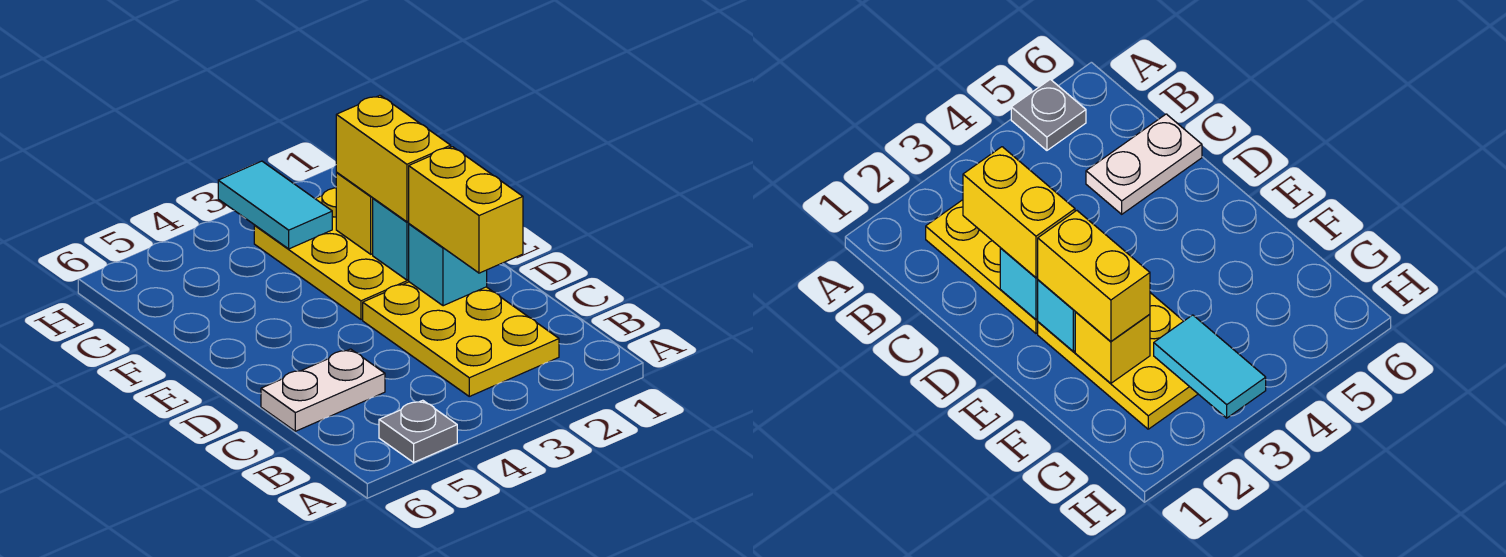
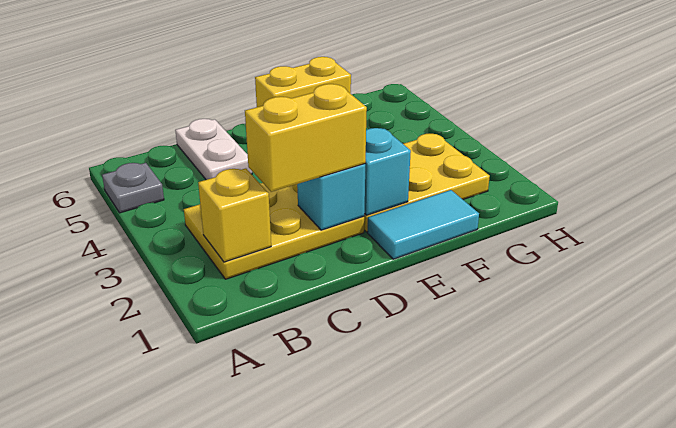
yellow brick E2:F2 level 3 -> yellow brick E6:F6 level 1
yellow brick F2 level 2 -> yellow brick B2 level 2
cyan tile G3:H3 level 2 -> cyan tile E1:F1 level 1

